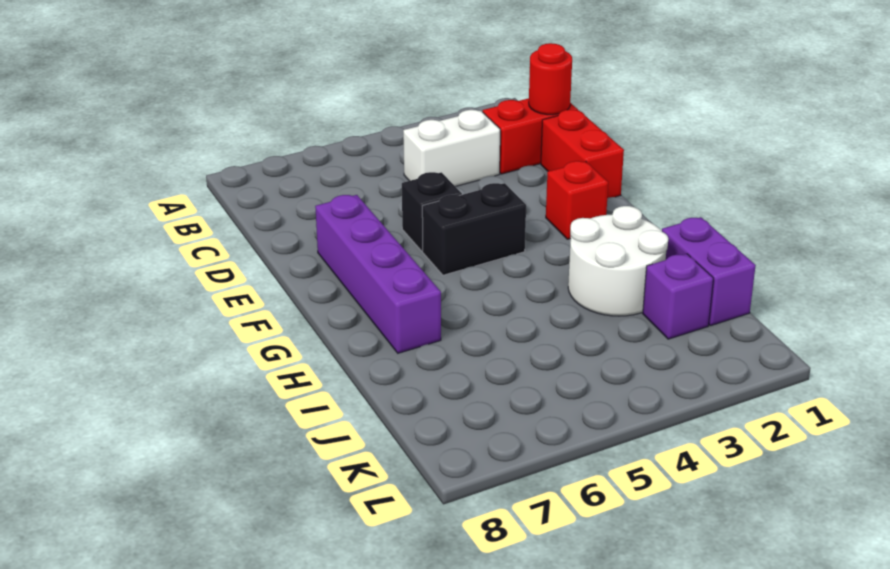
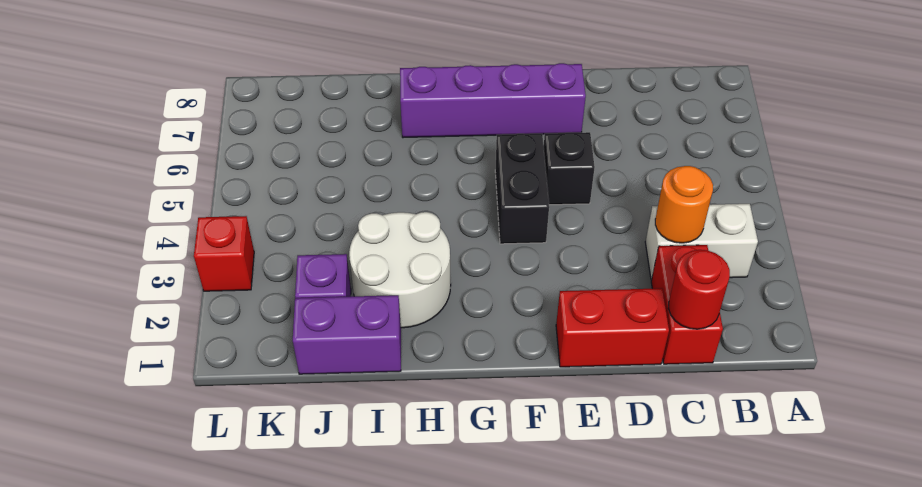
white brick C3:C4 level 1 -> white brick B3:C3 level 1
none -> orange round brick C3 level 2
red brick F2 level 1 -> red brick L3 level 1

